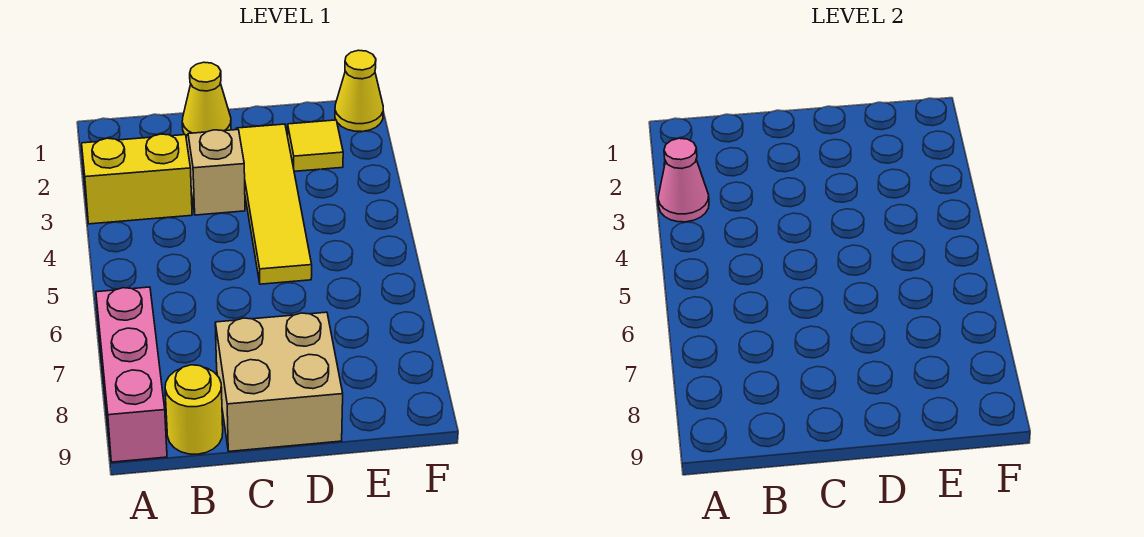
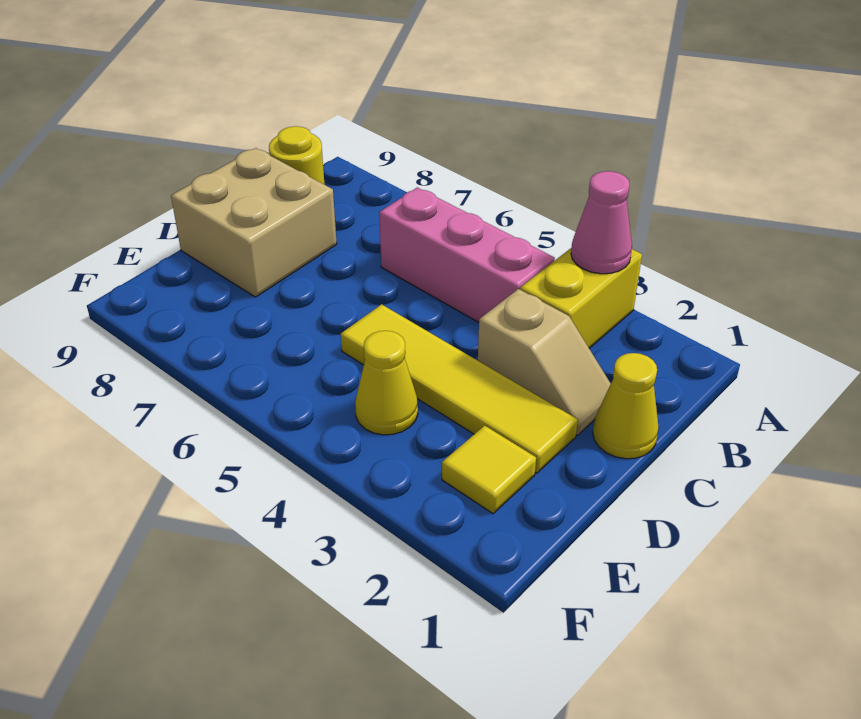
pink brick A7:A9 level 1 -> pink brick B4:B6 level 1
yellow cone F1 level 1 -> yellow cone E4 level 1

